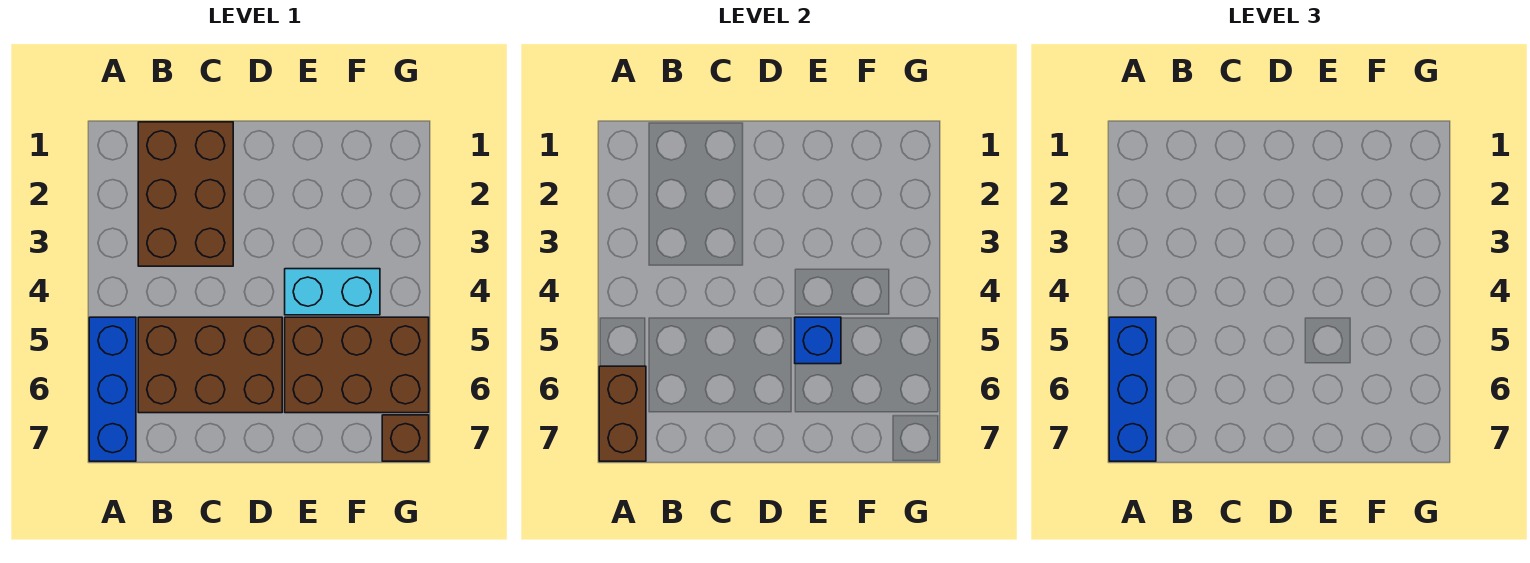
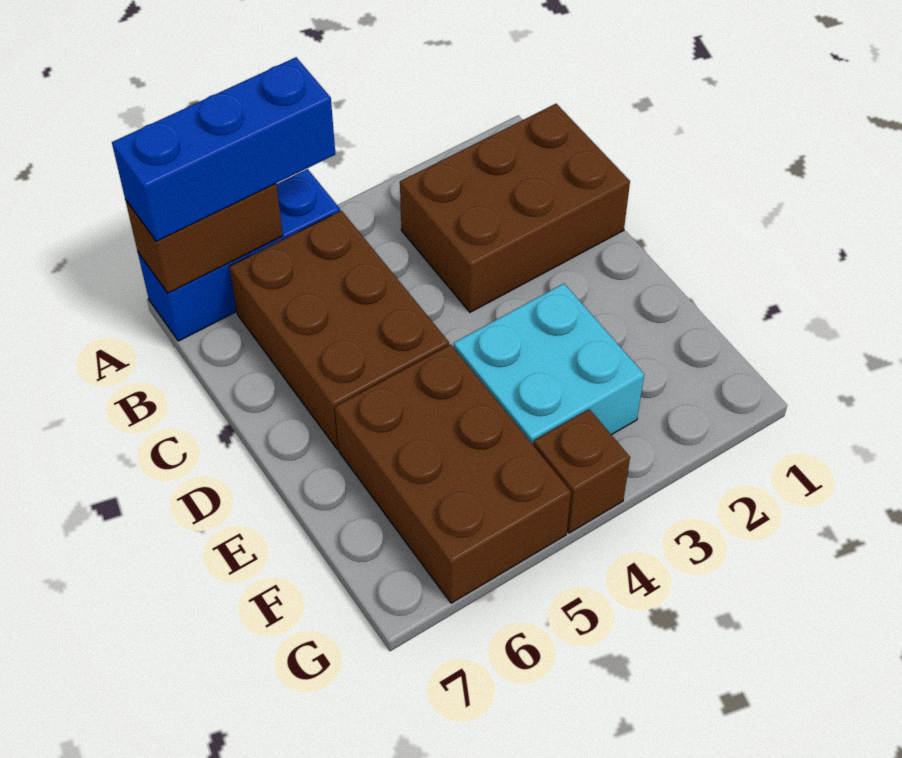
cyan brick E4:F4 level 1 -> cyan brick E3:F4 level 1
blue brick E5 level 2 -> none
brown brick G7 level 1 -> brown brick G4 level 1

